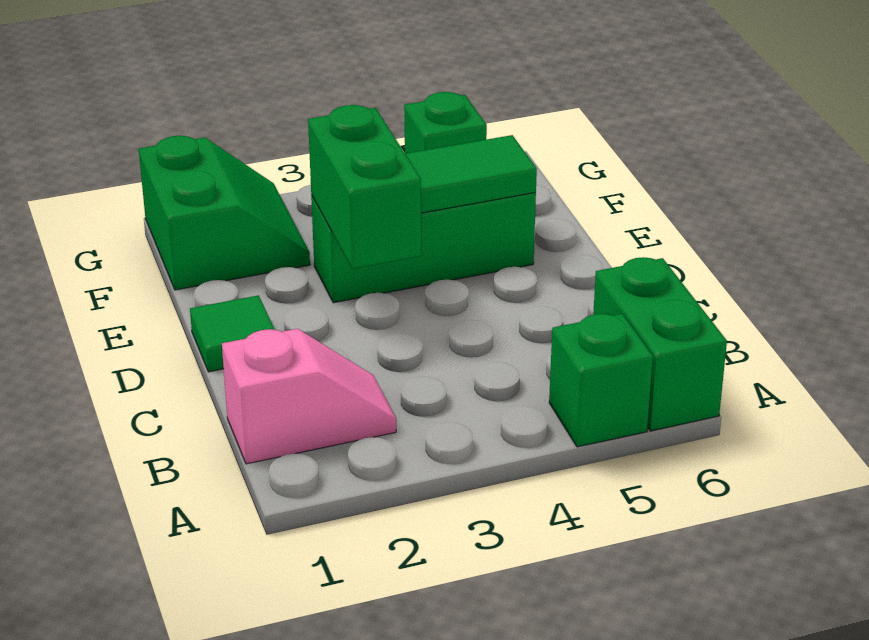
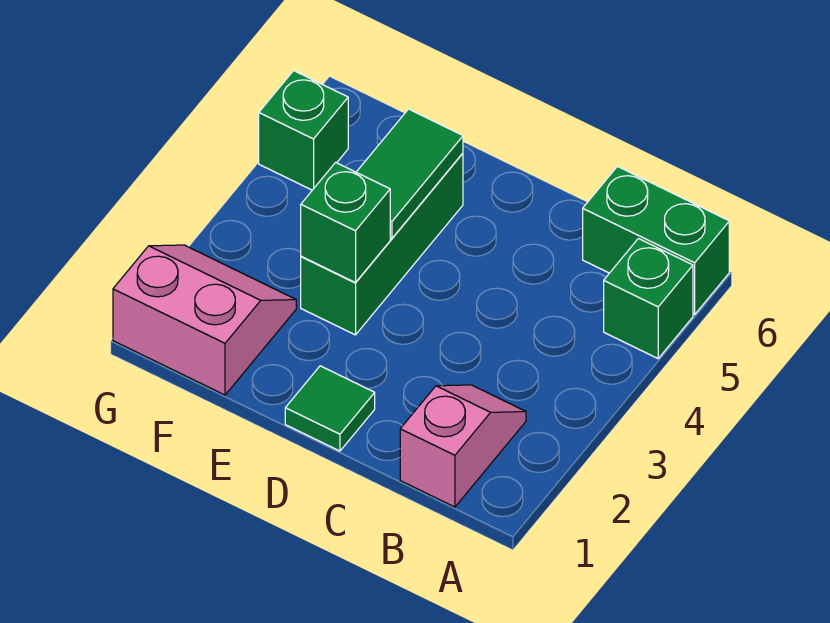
green brick D3:E3 level 2 -> green brick E3 level 2
green slope F1:G2 level 1 top 1 -> pink slope F1:G2 level 1 top 1

